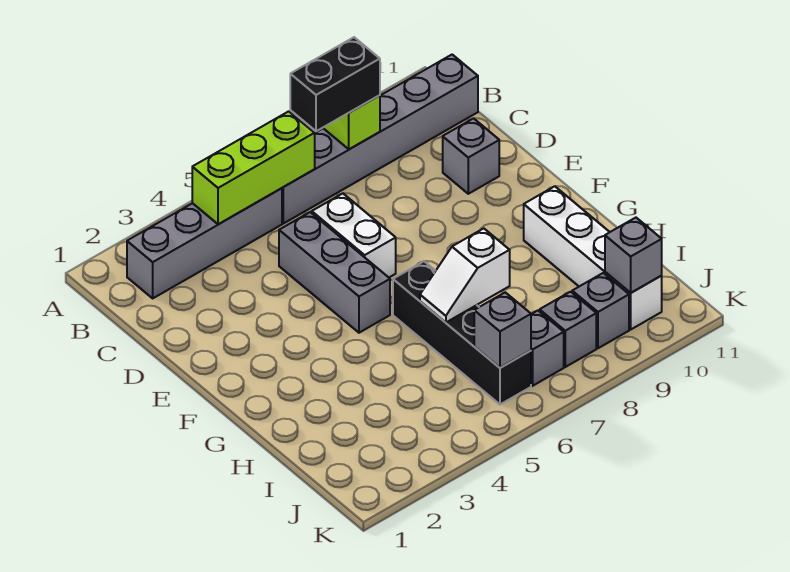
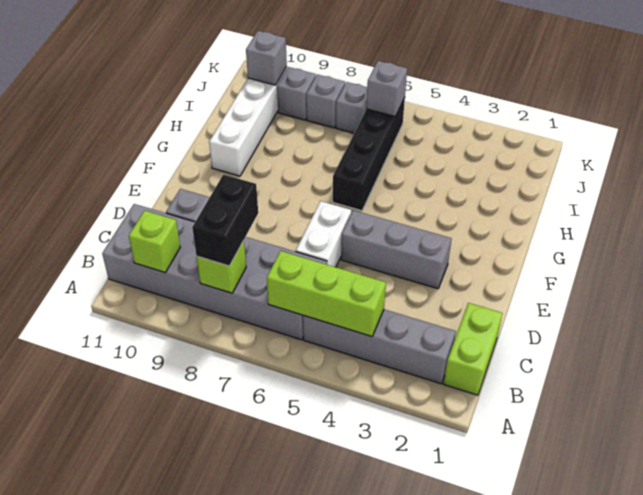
none -> lime brick B1:C1 level 1
grey brick B6:B11 level 1 -> grey brick B6:C11 level 1
black brick B7:B8 level 3 -> black brick B8:C8 level 3
none -> lime brick B10 level 2
grey brick D5:F5 level 1 -> grey brick E3:E5 level 1
white slope H6:H7 level 2 top 7 -> none

